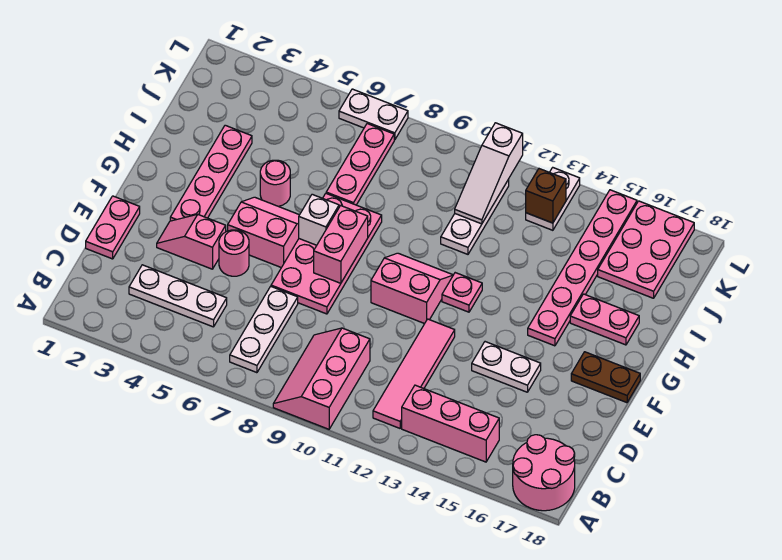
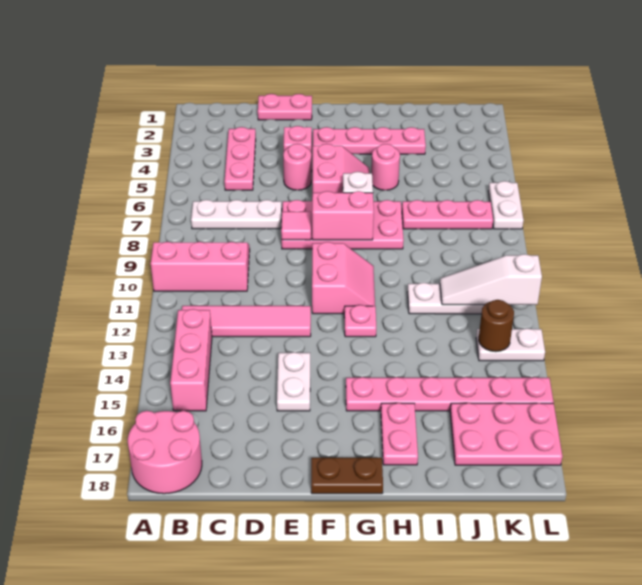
white plate C3:C5 level 1 -> pink plate C3:C5 level 1
none -> pink tile E8 level 2
brown plate F17:F18 level 1 -> brown plate F18:G18 level 1
brown brick K13 level 2 -> brown round brick K13 level 2

